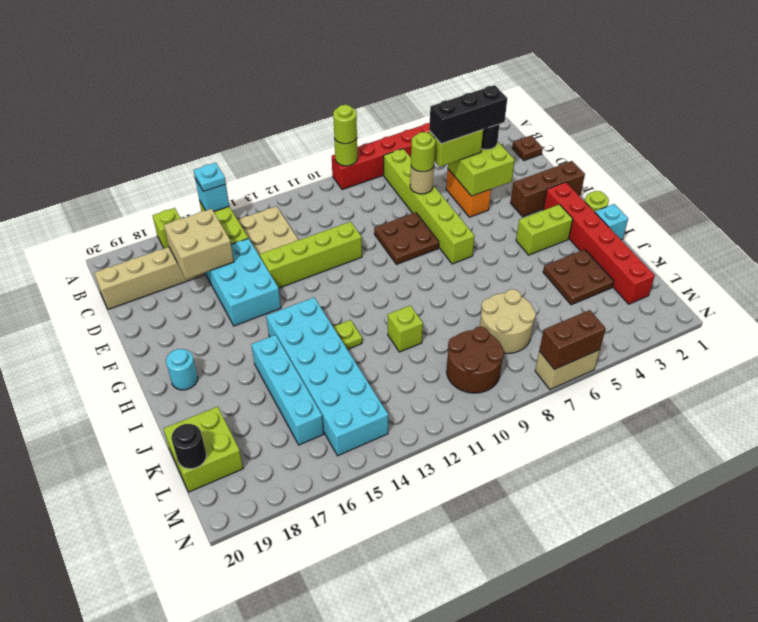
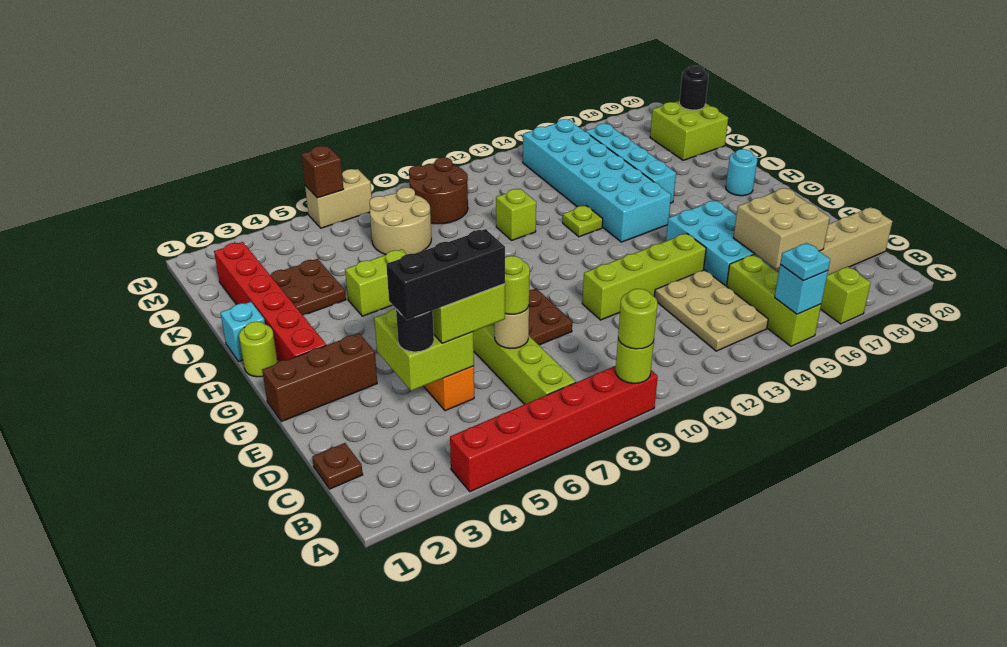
lime brick H3:H4 level 1 -> lime brick I5:I6 level 1
brown brick N6:N7 level 2 -> brown brick N6 level 2

